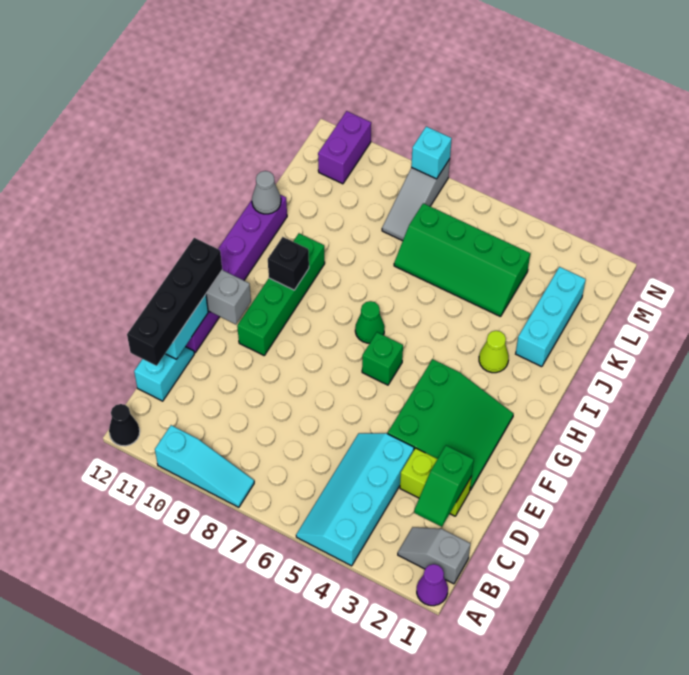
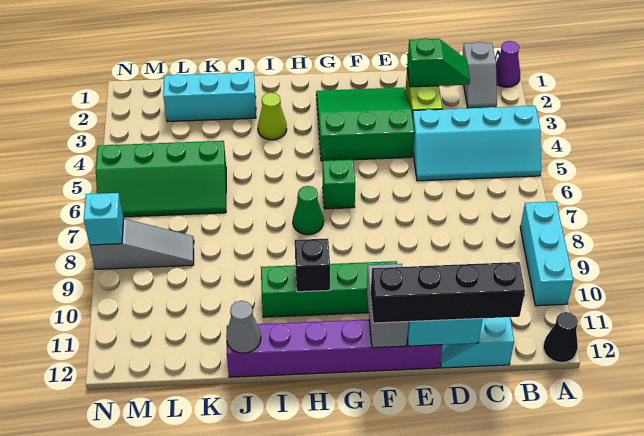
cyan slope A8:A10 level 1 top 10 -> cyan brick A8:A10 level 1
green slope K4:L7 level 1 top L -> green slope K5:N6 level 1 top 5
purple brick M11:N11 level 1 -> none

